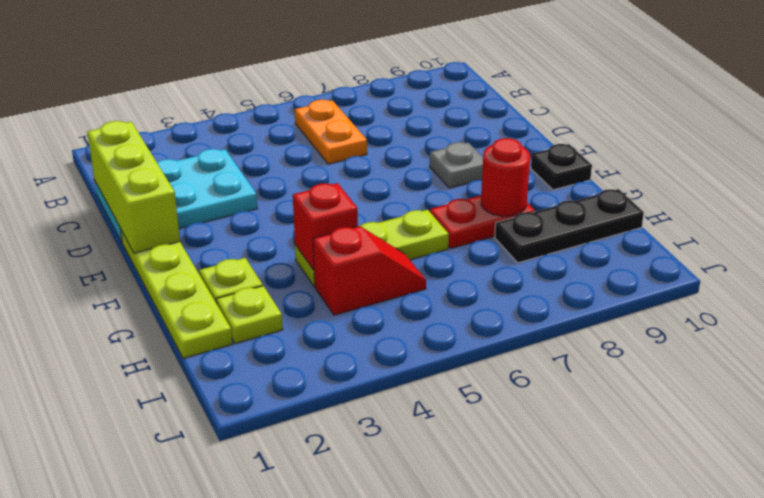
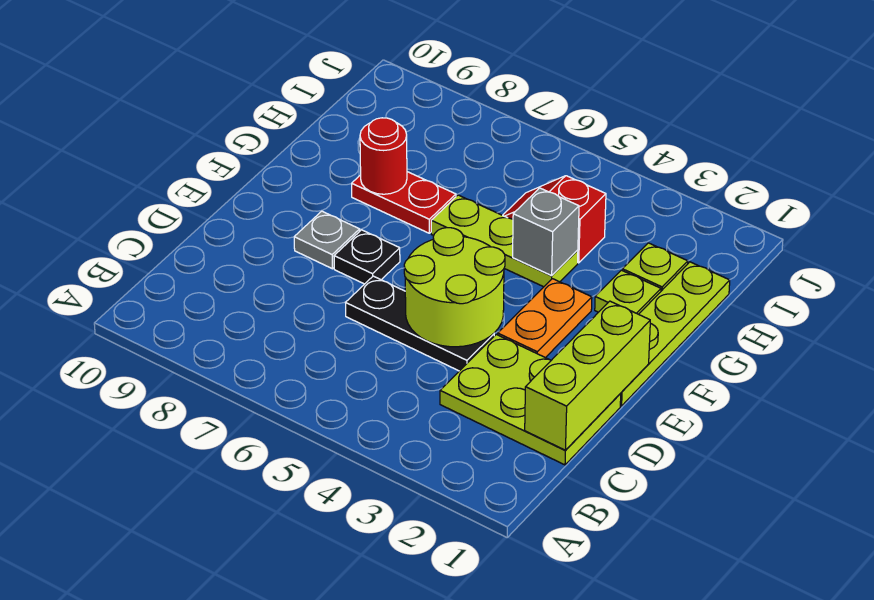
orange plate B6:C6 level 1 -> orange plate E3:F3 level 1
cyan plate C1:D3 level 1 -> lime plate C1:D3 level 1
none -> lime round brick D4:E5 level 2
black plate F10 level 1 -> black plate E7 level 1
red brick G4 level 2 -> grey brick G4 level 2
black plate H8:H10 level 1 -> black plate D4:D6 level 1

